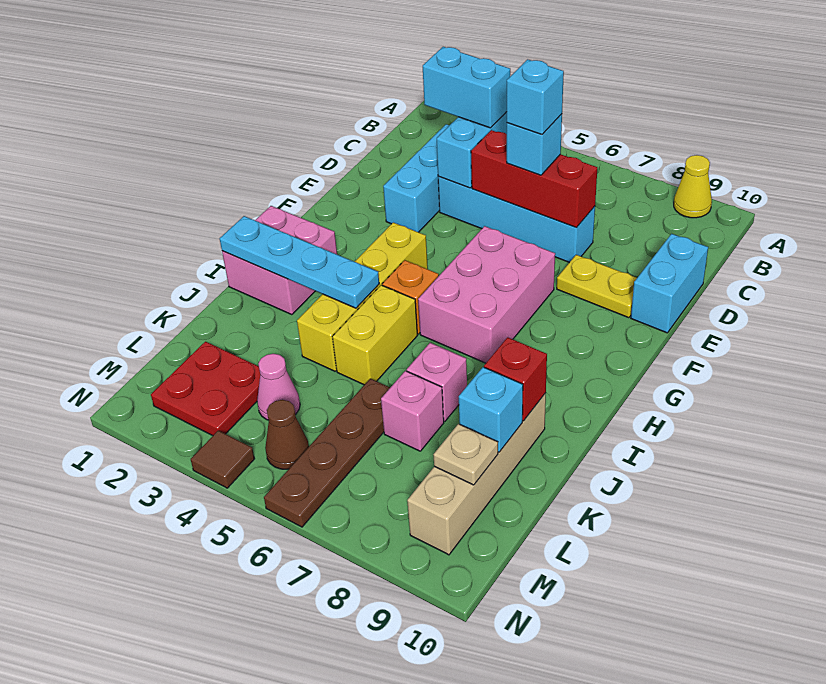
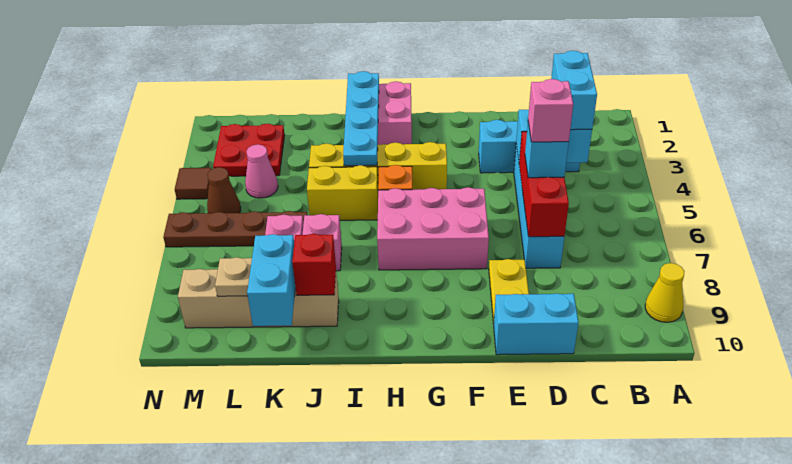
cyan brick D6 level 4 -> pink brick D6 level 4
cyan brick K9 level 2 -> cyan brick K9:K10 level 2

